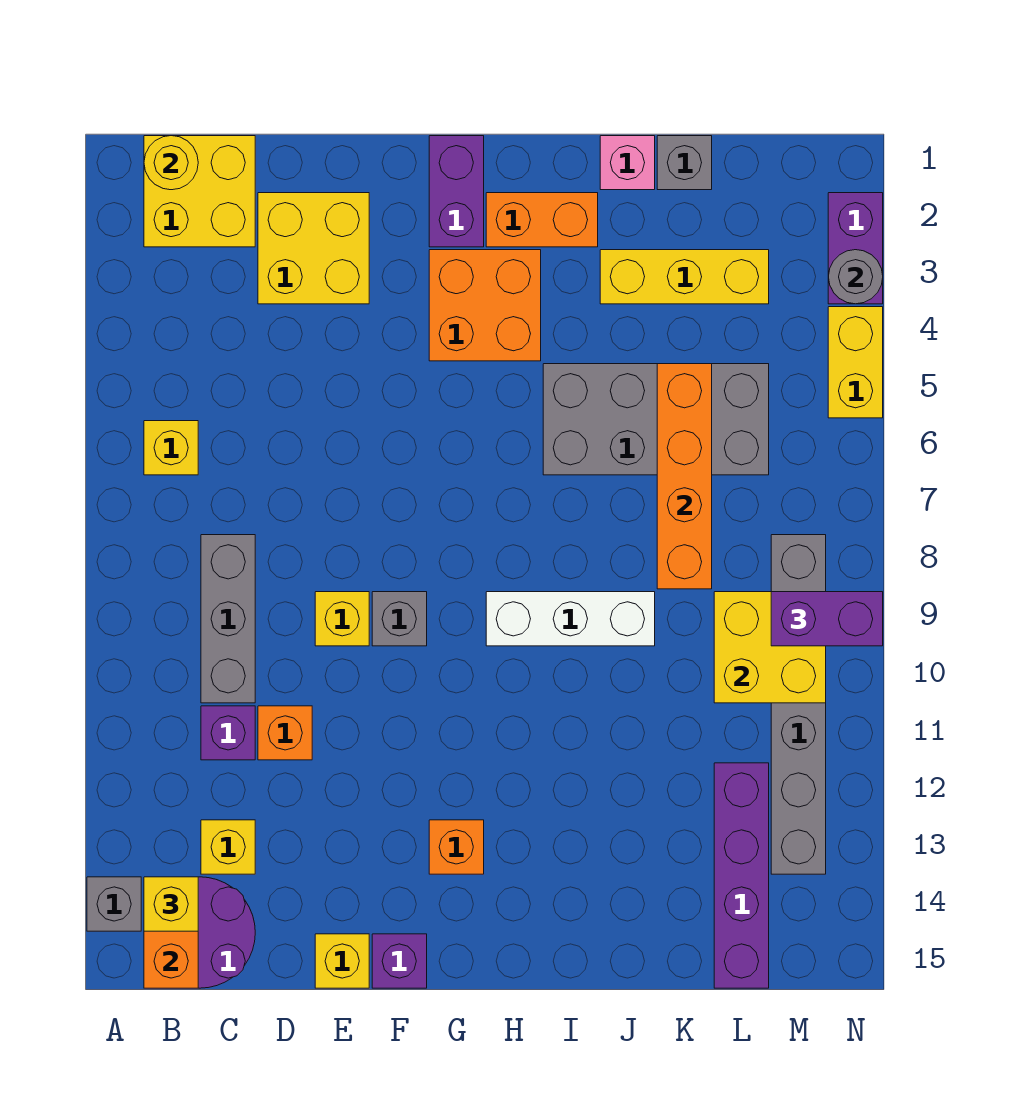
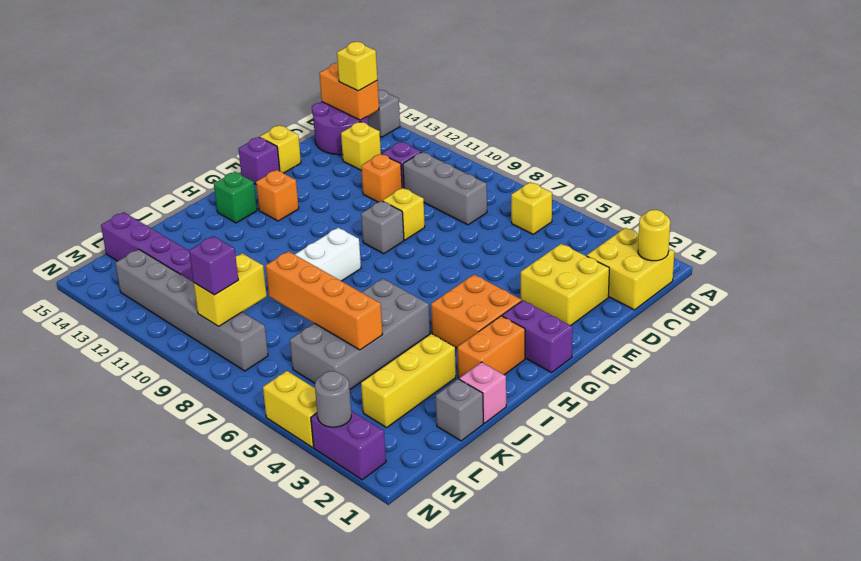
none -> green brick H14 level 1
yellow brick L9:M10 level 2 -> yellow brick L9:M9 level 2
purple brick M9:N9 level 3 -> purple brick M9 level 3

